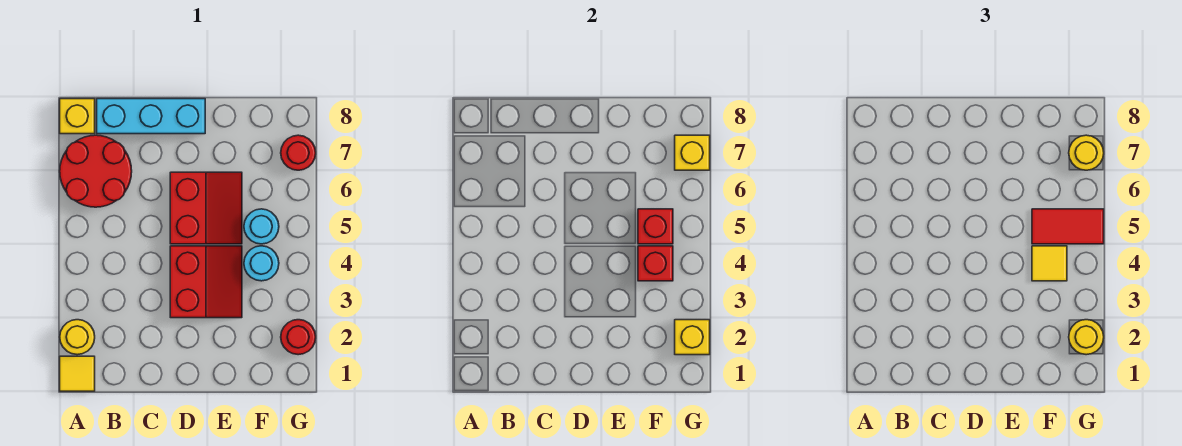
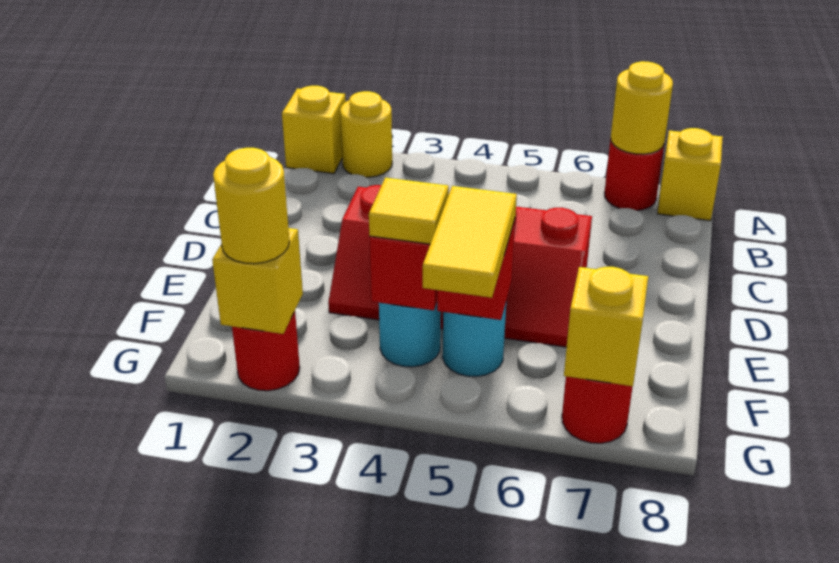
yellow tile A1 level 1 -> yellow brick A1 level 1
red round brick A6:B7 level 1 -> red round brick A7 level 1
cyan brick B8:D8 level 1 -> none
red tile F5:G5 level 3 -> yellow tile F5:G5 level 3
yellow round brick G7 level 3 -> yellow round brick A7 level 2

